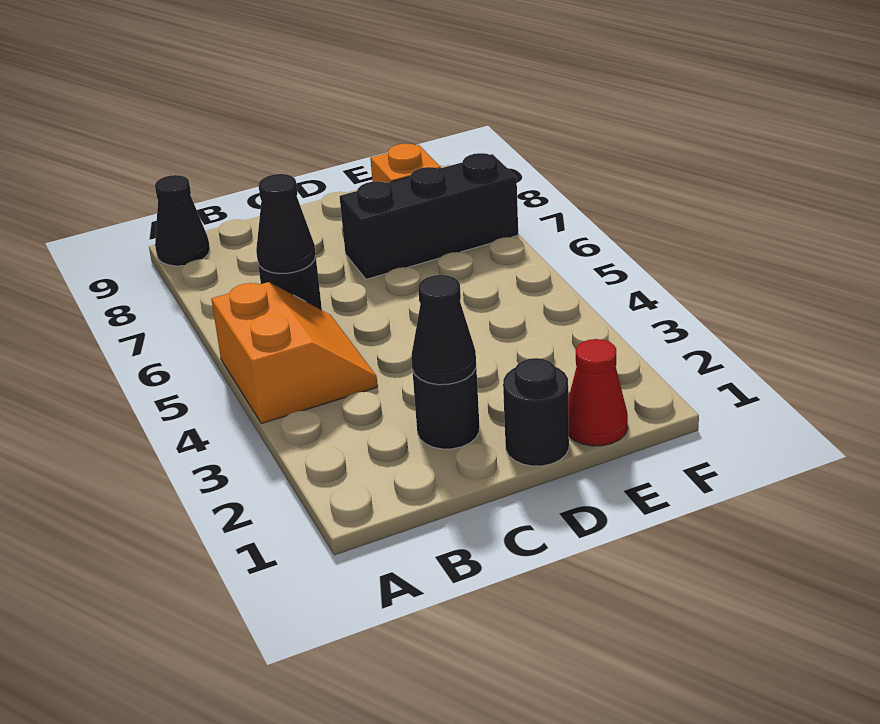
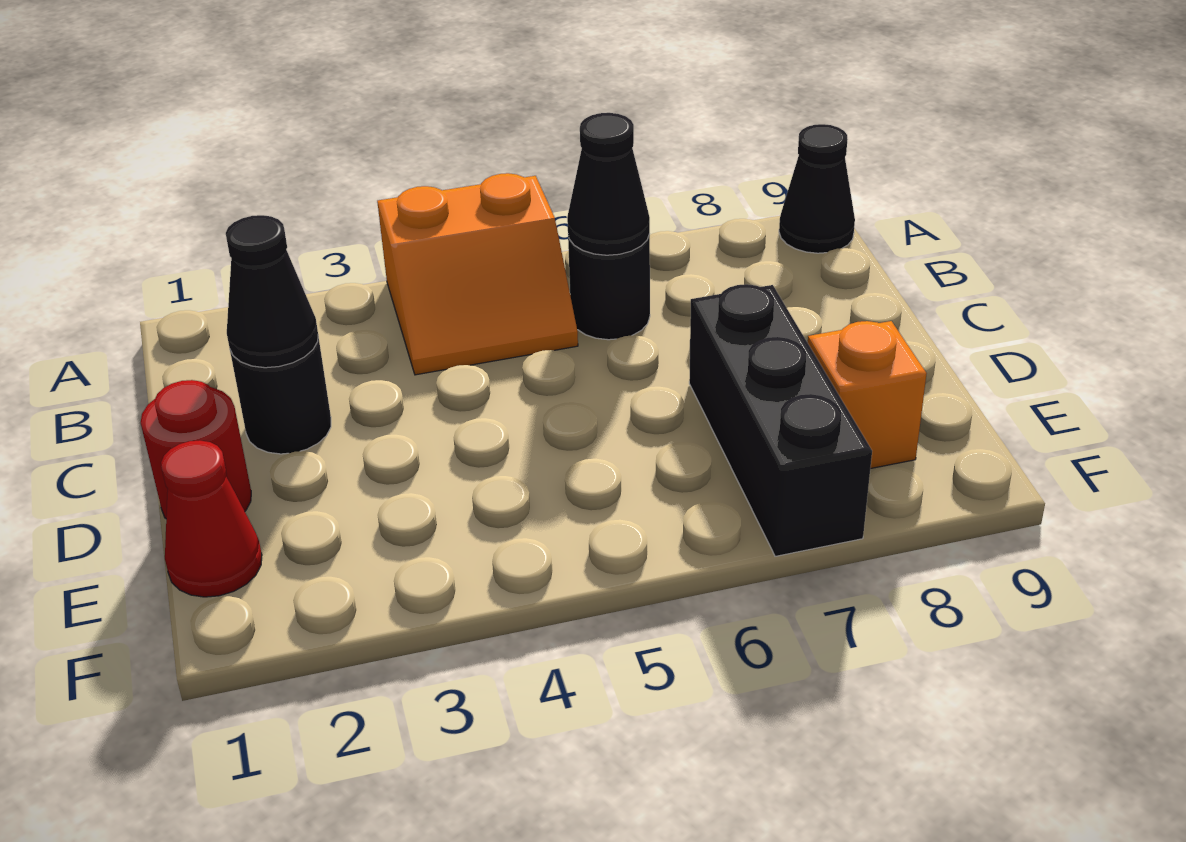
black round brick D1 level 1 -> red round brick D1 level 1

